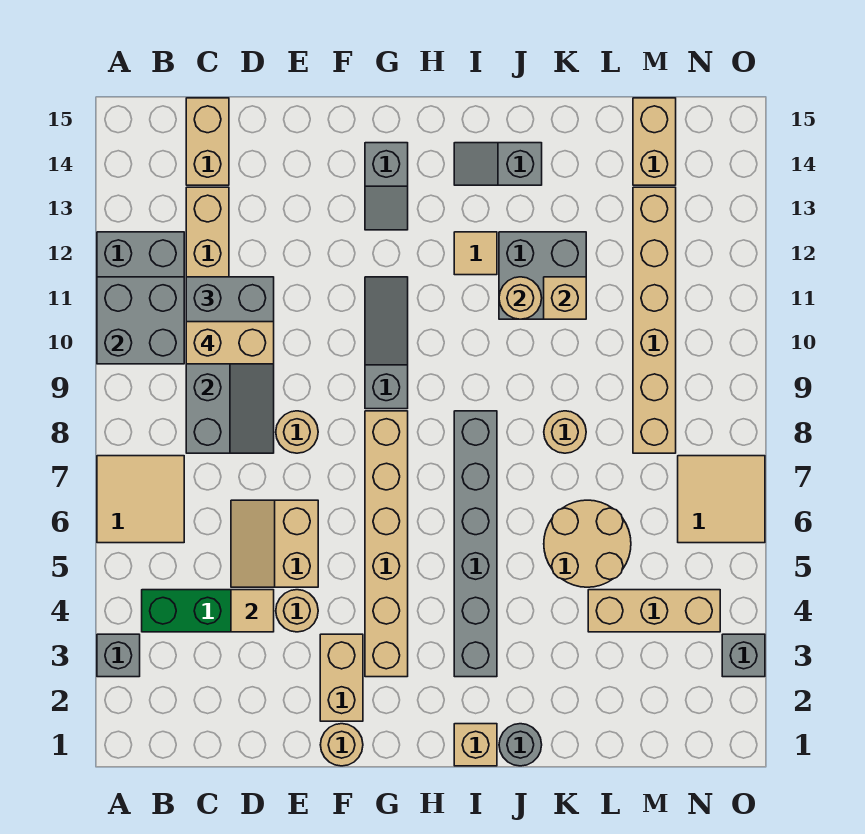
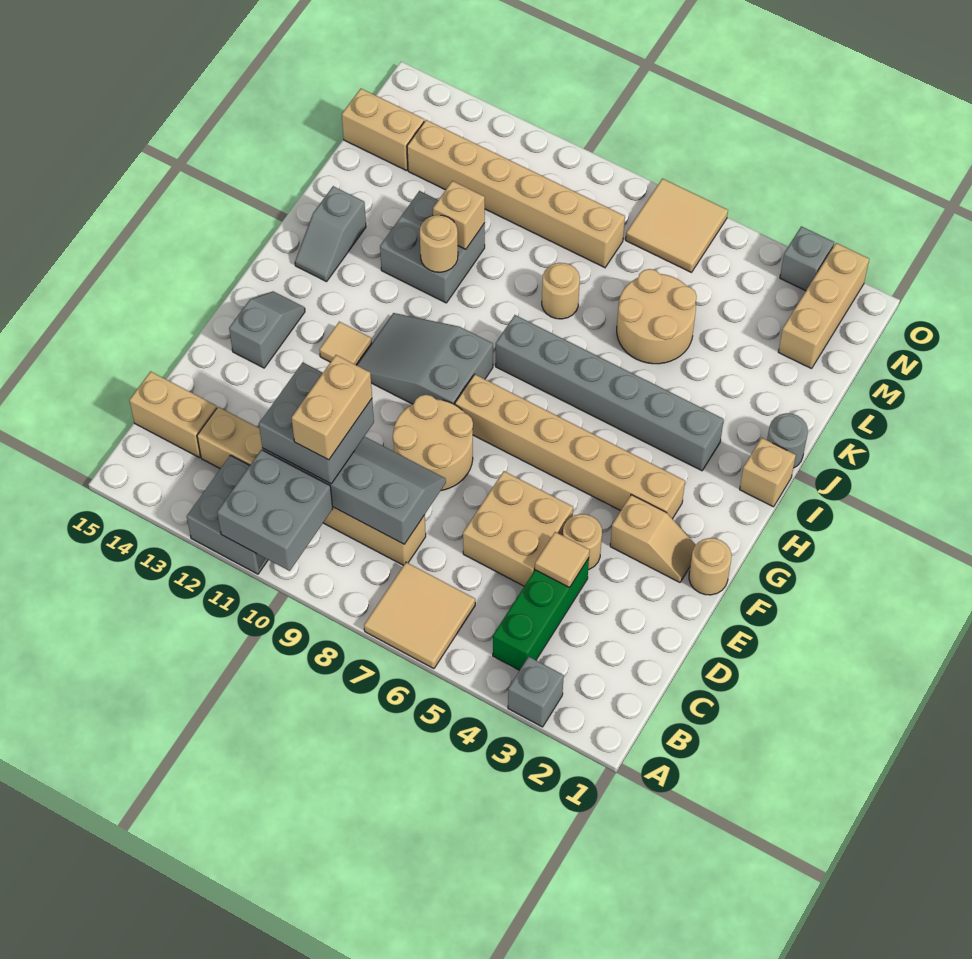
tan slope D5:E6 level 1 top E -> tan brick D5:E6 level 1
tan round brick E8 level 1 -> tan round brick E8:F9 level 1
tan brick F2:F3 level 1 -> tan slope F2:F3 level 1 top 3
grey slope G9:G11 level 1 top 9 -> grey slope G9:H11 level 1 top 9
grey slope G13:G14 level 1 top 14 -> grey slope F14:G14 level 1 top F
tan tile I12 level 1 -> tan tile G12 level 1
tan brick L4:N4 level 1 -> tan brick M2:O2 level 1

